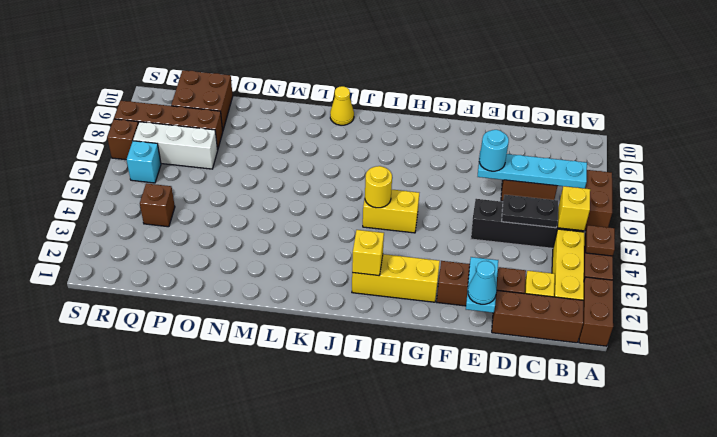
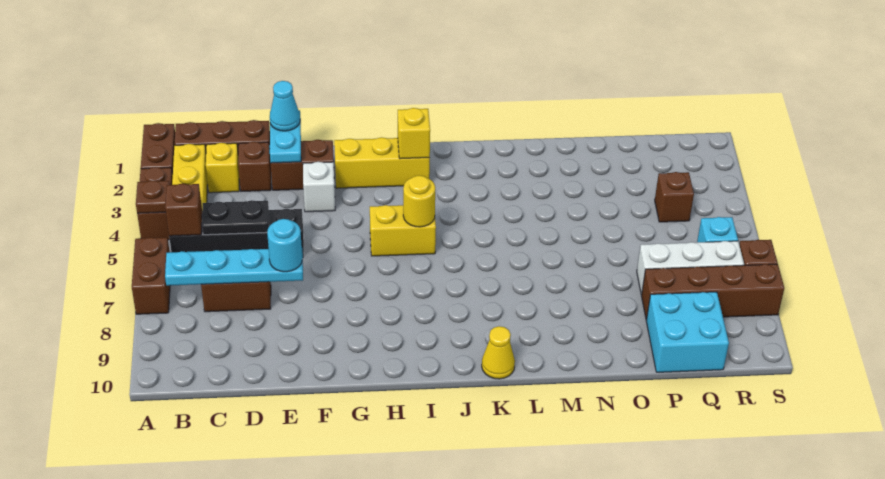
yellow brick B5 level 2 -> brown brick B5 level 2
none -> white brick F3 level 1
brown brick P9:Q10 level 1 -> cyan brick P9:Q10 level 1

